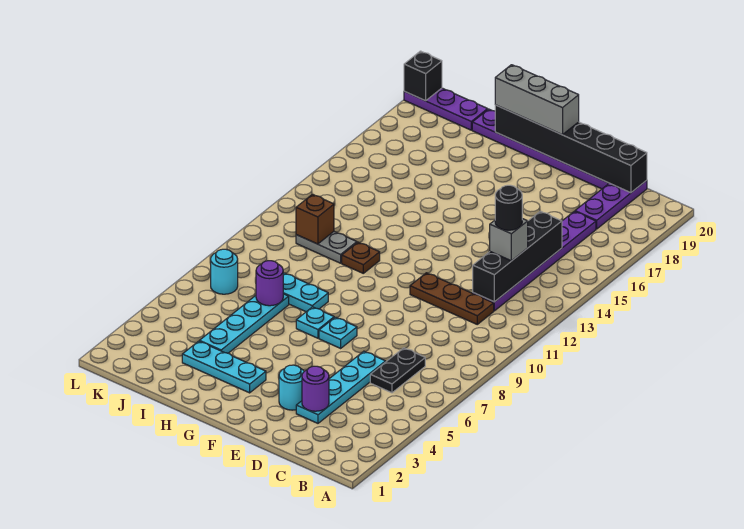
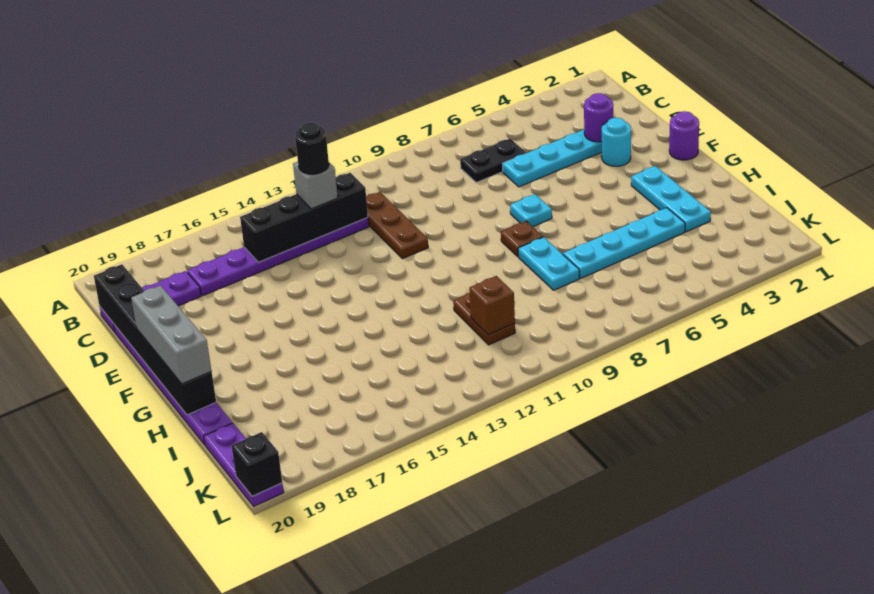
cyan plate G7 level 1 -> none
brown plate H11 level 1 -> brown plate G8 level 1
purple round brick I7 level 2 -> purple round brick F1 level 1
grey plate I11:J11 level 1 -> brown plate I11:J11 level 1
cyan round brick K7 level 1 -> none

